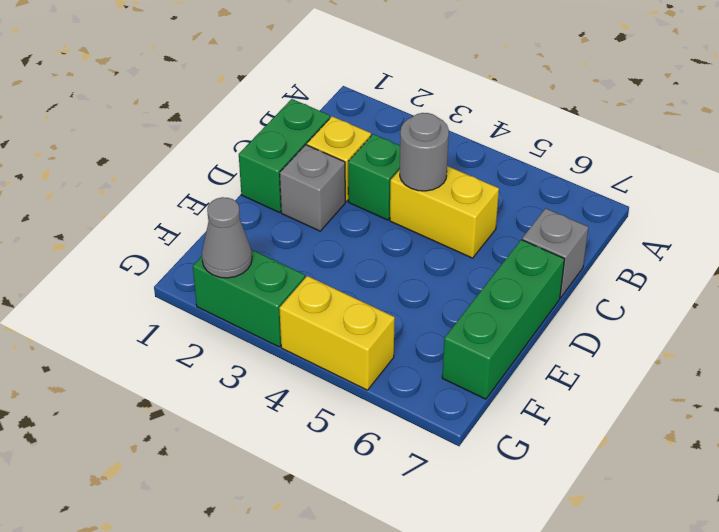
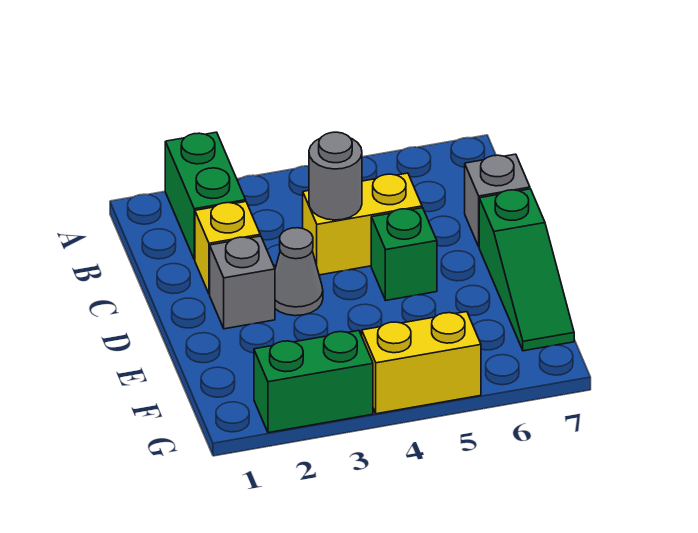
green brick C1:D1 level 1 -> green brick A2:B2 level 1
green brick C3 level 1 -> green brick D5 level 1
green brick D7:F7 level 1 -> green slope D7:F7 level 1 top D
grey cone G2 level 2 -> grey cone D3 level 1

